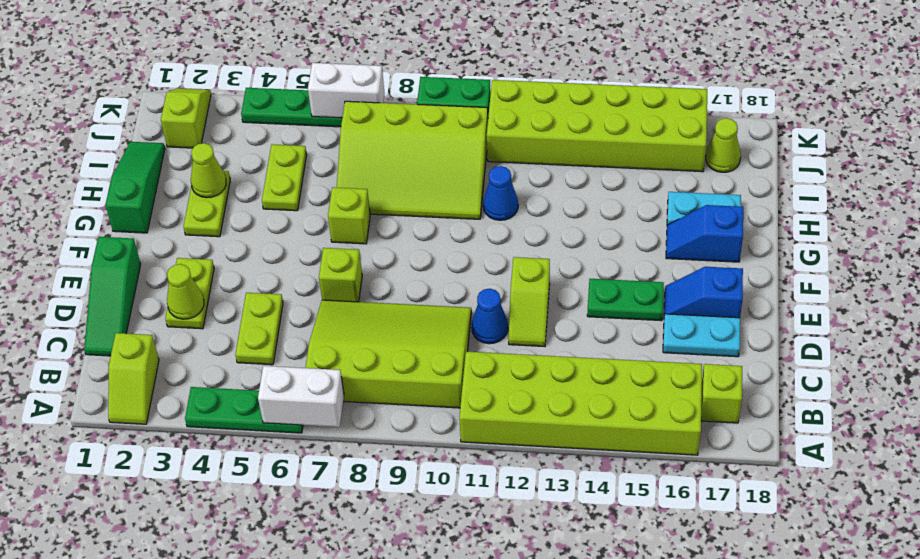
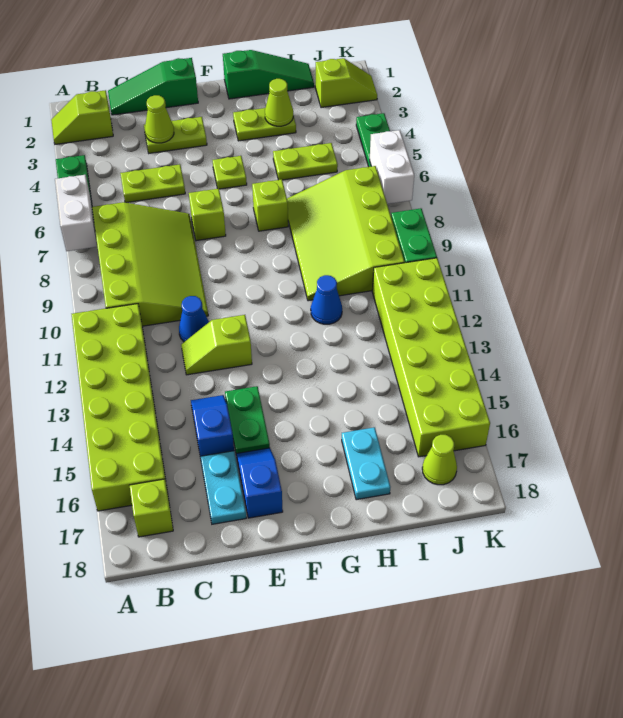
none -> lime plate F5 level 1
blue slope G16:G17 level 1 top 17 -> blue slope D14:D15 level 1 top 15

